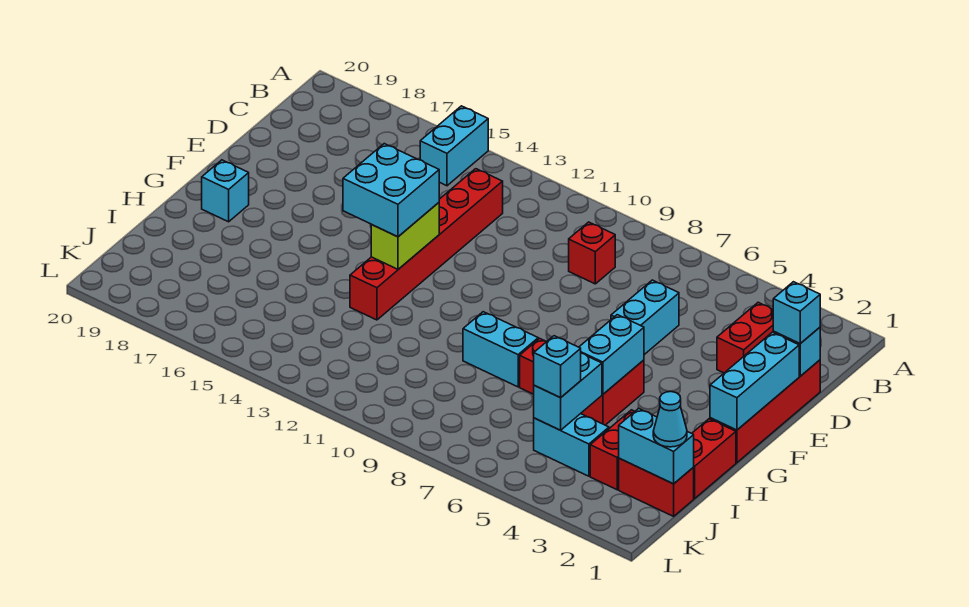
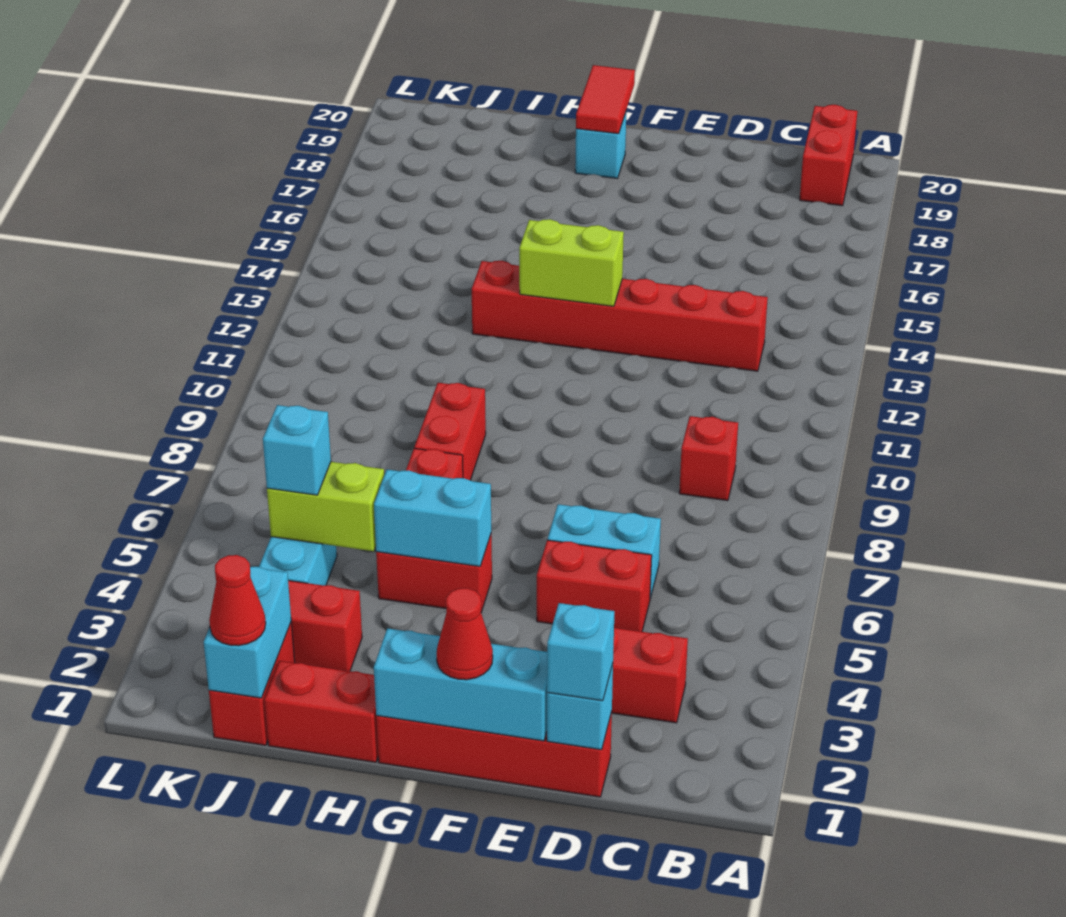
cyan brick A15:B15 level 1 -> none
none -> red brick B19:B20 level 1
none -> red brick D5:E5 level 1
none -> red cone F1 level 3
cyan brick F13:G14 level 3 -> none
none -> red tile G19:G20 level 2
cyan brick H8:H9 level 1 -> red brick H8:H9 level 1
cyan brick I5:J5 level 2 -> lime brick I5:J5 level 2
cyan cone J1 level 3 -> red cone J1 level 3

